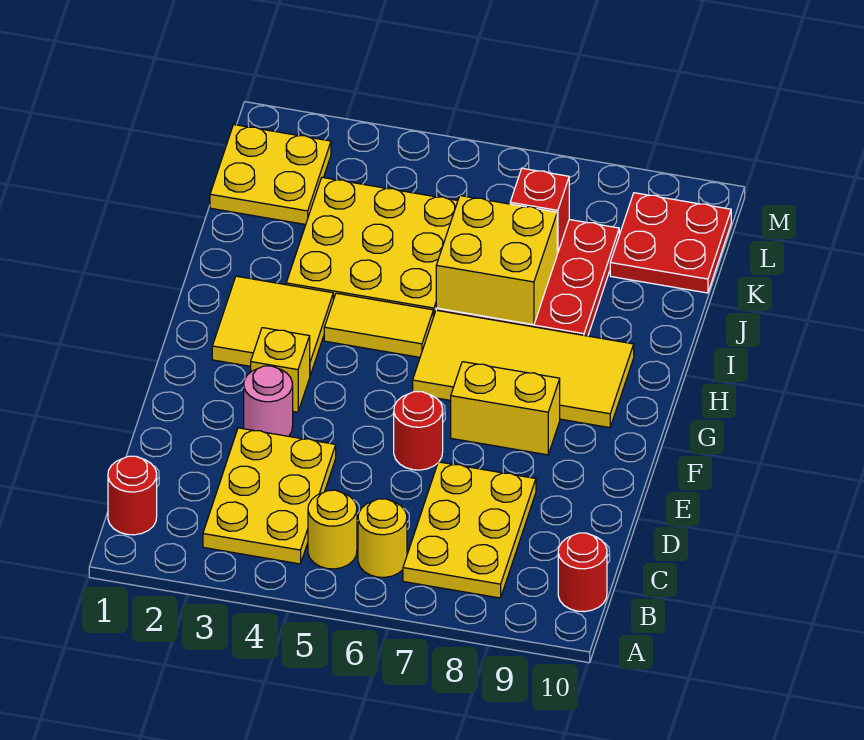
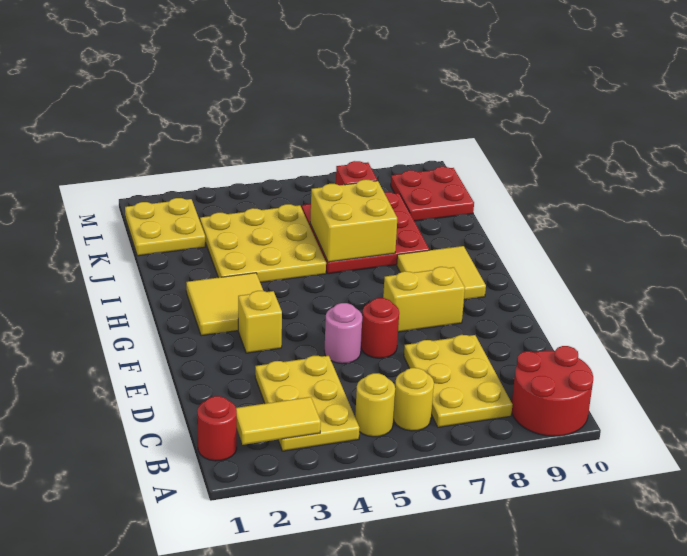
red round brick B10 level 1 -> red round brick A9:B10 level 1
pink round brick E3 level 1 -> pink round brick E5 level 1
yellow tile G6:H9 level 1 -> yellow tile G8:H9 level 1
yellow tile H4:H5 level 1 -> yellow tile B2:B3 level 2

